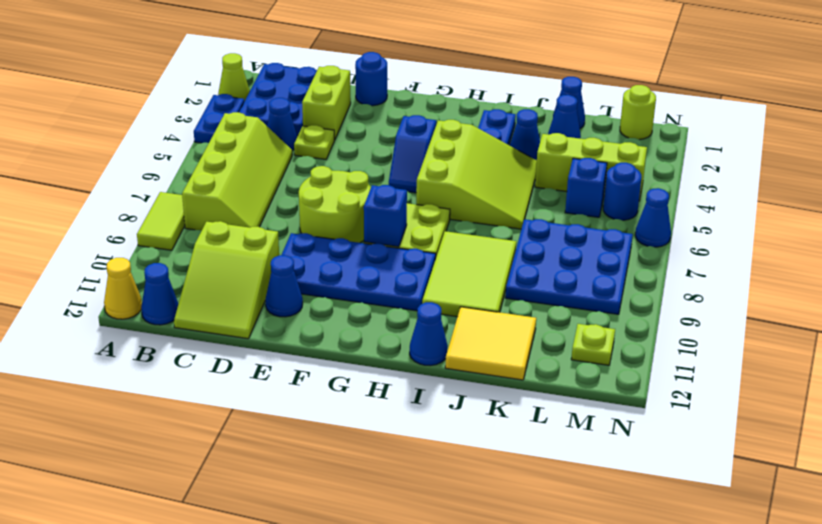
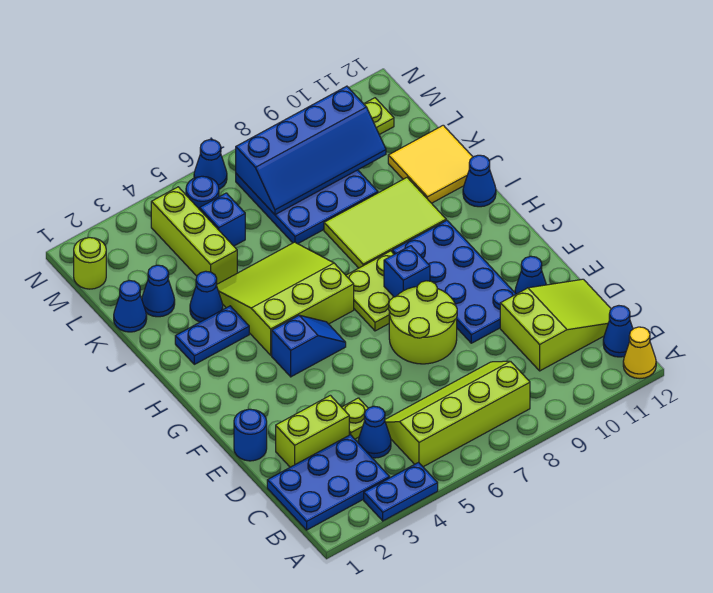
lime cone A2 level 1 -> none
lime tile A8:A9 level 1 -> none
none -> blue slope L7:M10 level 2 top M

